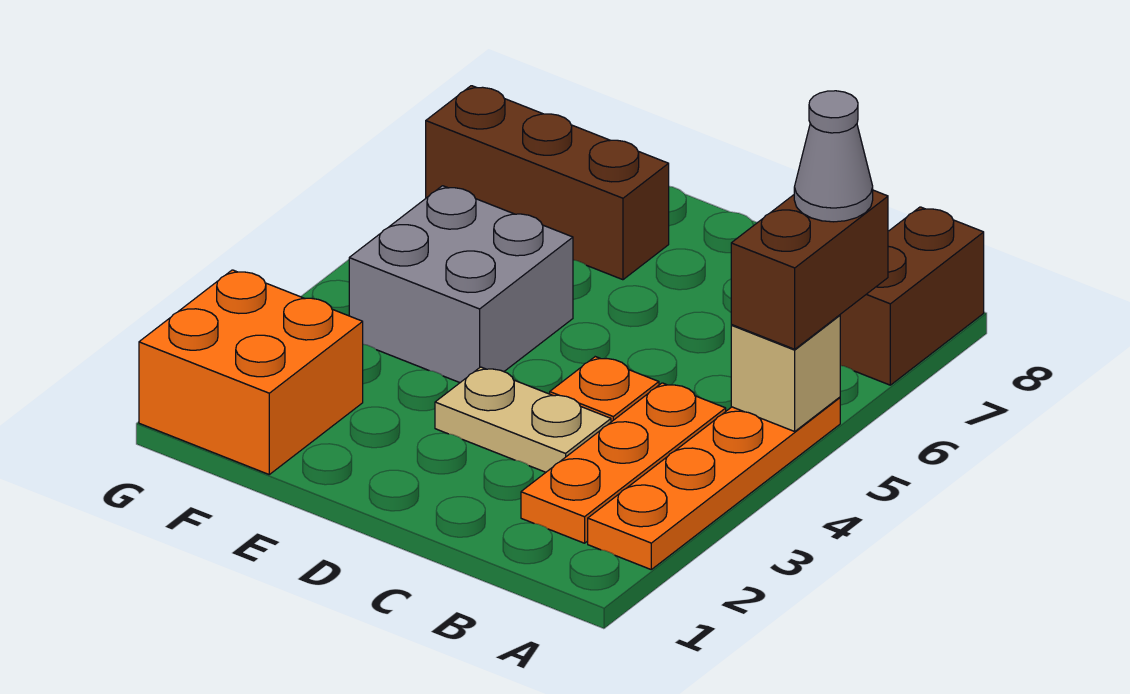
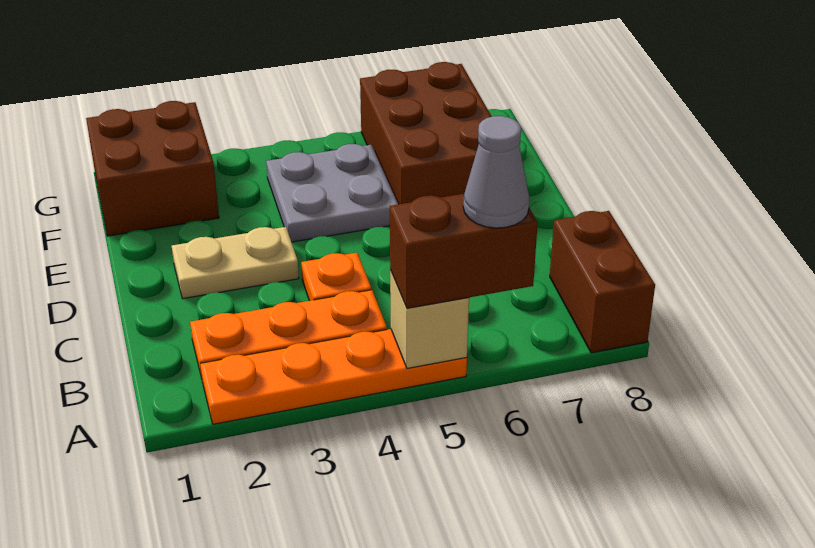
brown brick A7:A8 level 1 -> brown brick A8:B8 level 1
tan plate C3:D3 level 1 -> tan plate D2:D3 level 1
grey brick E4:F5 level 1 -> grey plate E4:F5 level 1
brown brick E7:G7 level 1 -> brown brick E6:G7 level 1
orange brick F1:G2 level 1 -> brown brick F1:G2 level 1

